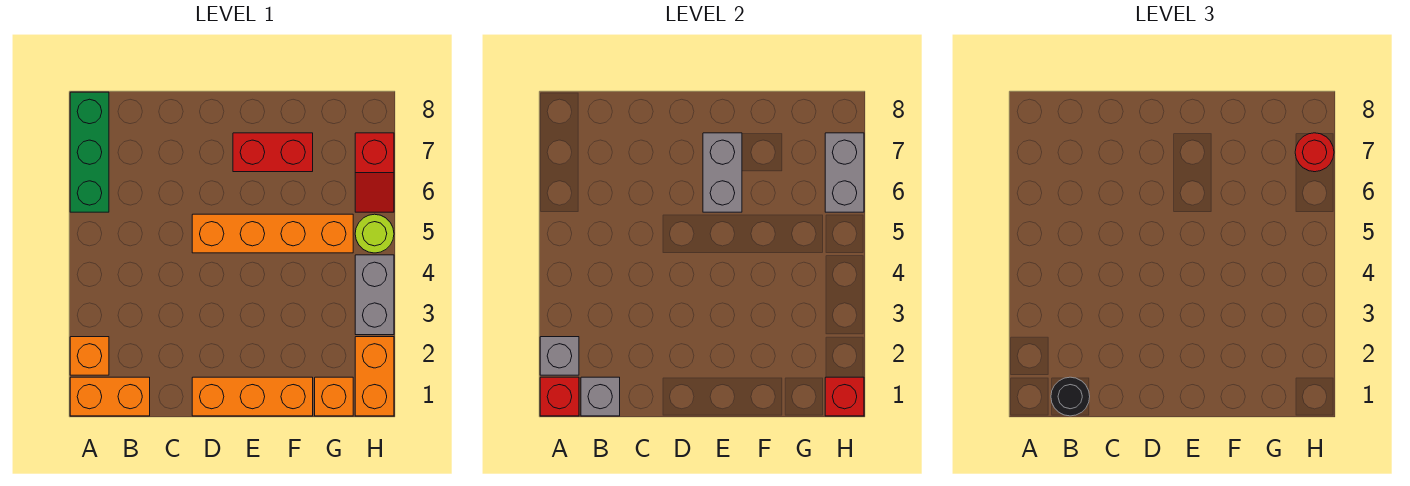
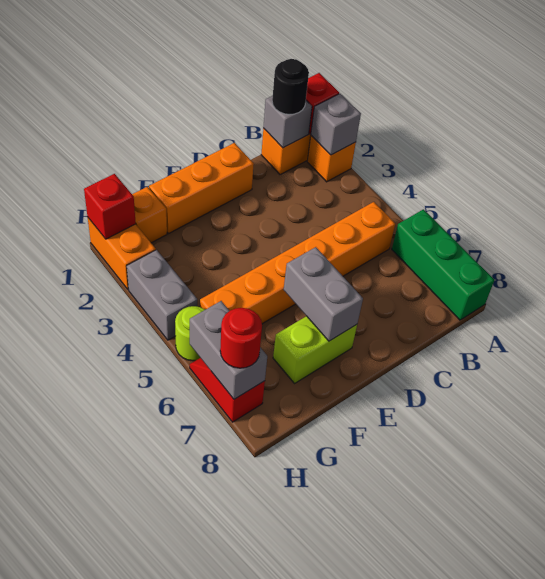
orange brick D5:G5 level 1 -> orange brick B5:G5 level 1
red brick E7:F7 level 1 -> lime brick E7:F7 level 1

